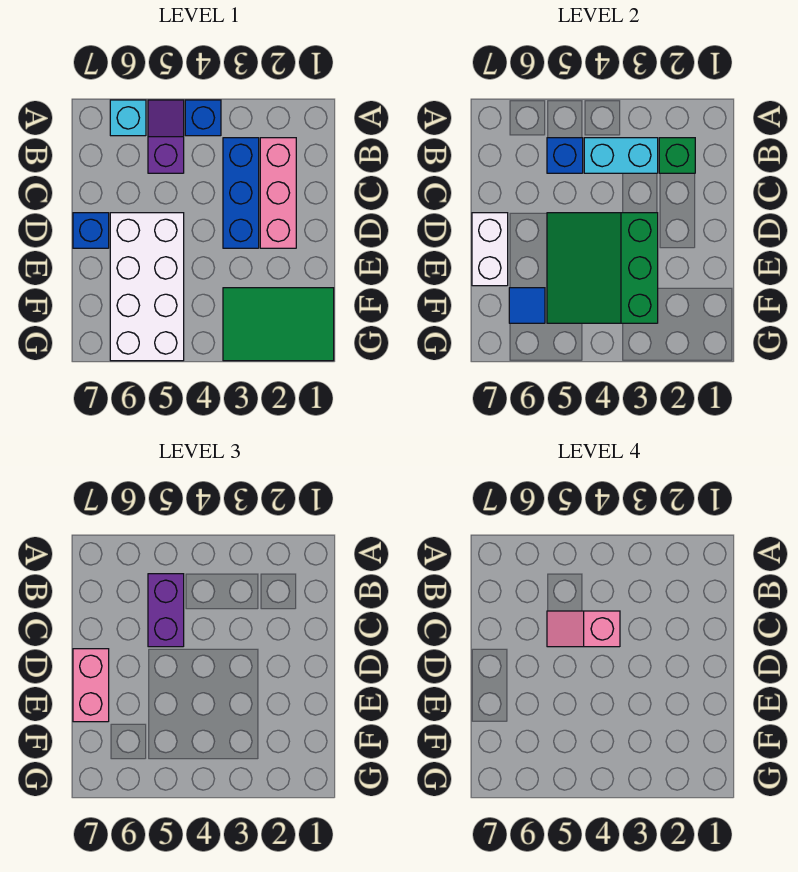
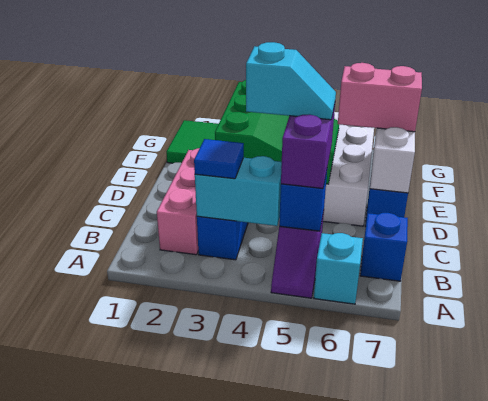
blue brick A4 level 1 -> blue brick B7 level 1
green brick B2 level 2 -> none
pink slope C4:C5 level 4 top 4 -> cyan slope C4:C5 level 4 top 4
pink brick D7:E7 level 3 -> pink brick E6:E7 level 3
blue tile F6 level 2 -> blue tile B3 level 3

